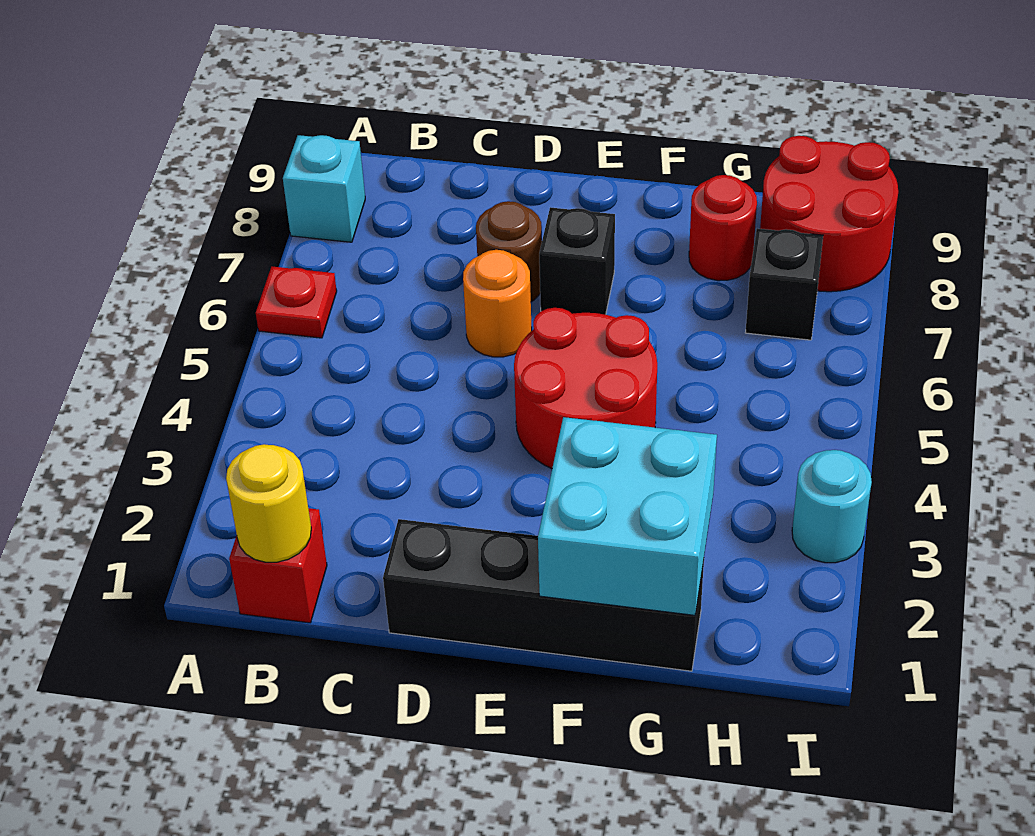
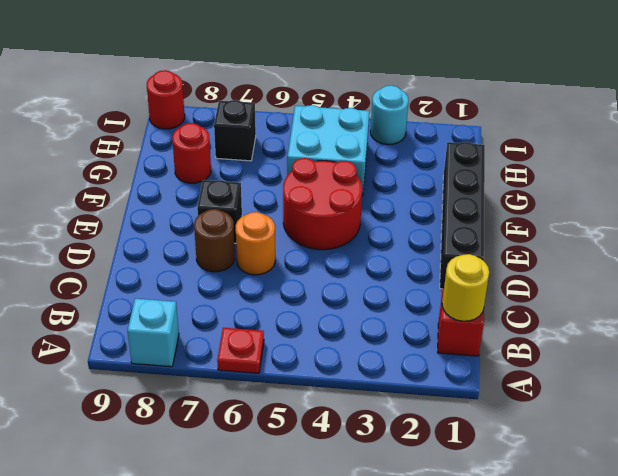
cyan brick F1:G2 level 2 -> cyan brick G4:H5 level 1
red round brick H8:I9 level 1 -> red round brick I9 level 1

